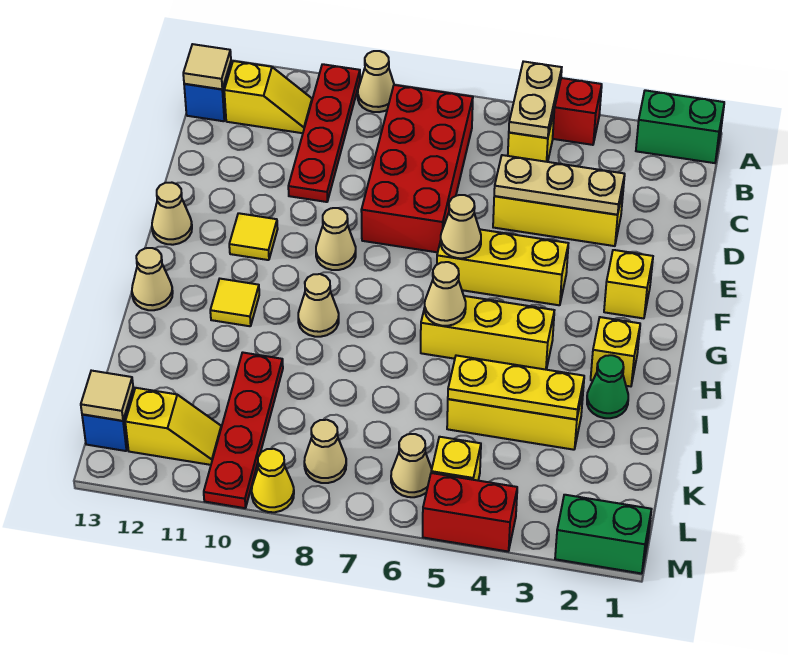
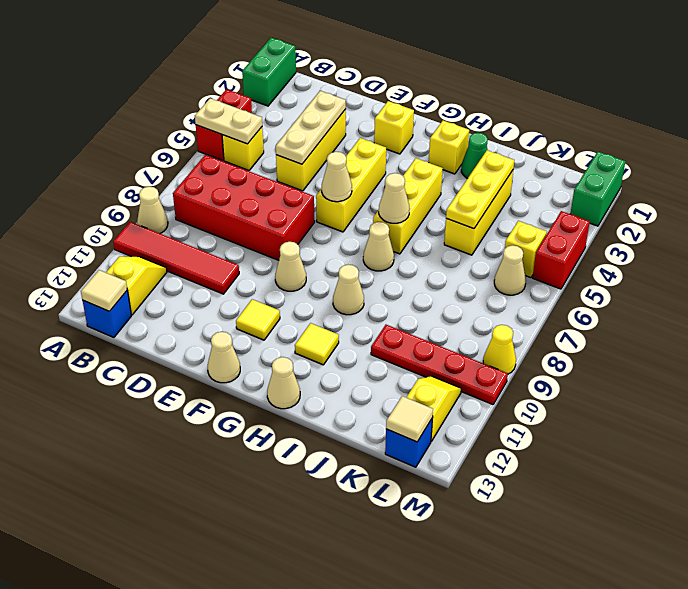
red plate A10:D10 level 1 -> red tile A10:D10 level 1
tan cone L8 level 1 -> tan cone H7 level 1

